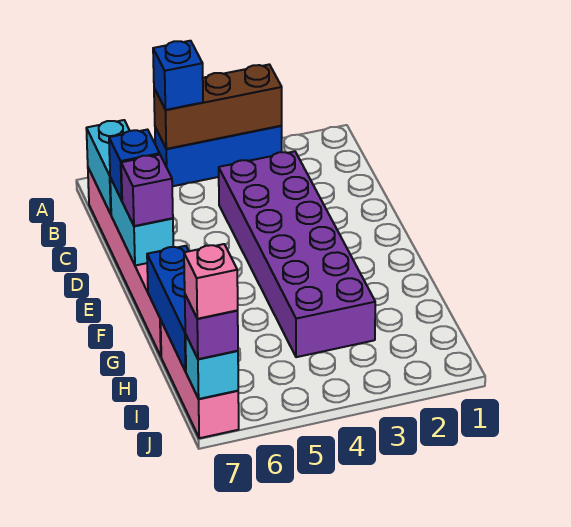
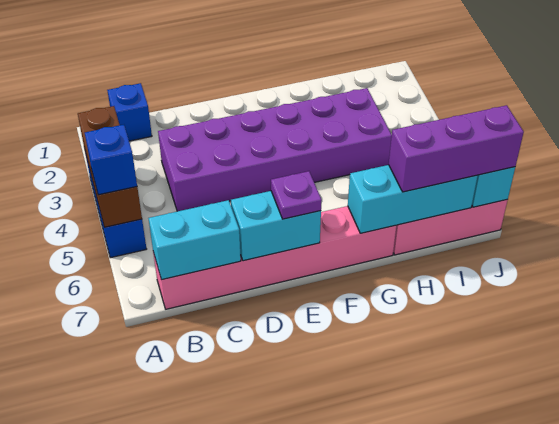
blue brick D7 level 3 -> blue brick B1 level 1
purple brick E7 level 3 -> purple plate E7 level 3
blue brick G7:I7 level 2 -> cyan brick G7:I7 level 2
purple brick J7 level 3 -> purple brick H7:J7 level 3
pink brick J7 level 4 -> none

